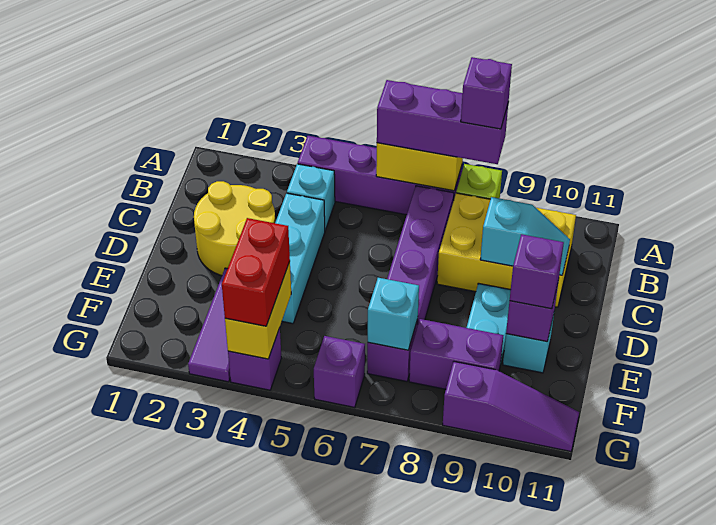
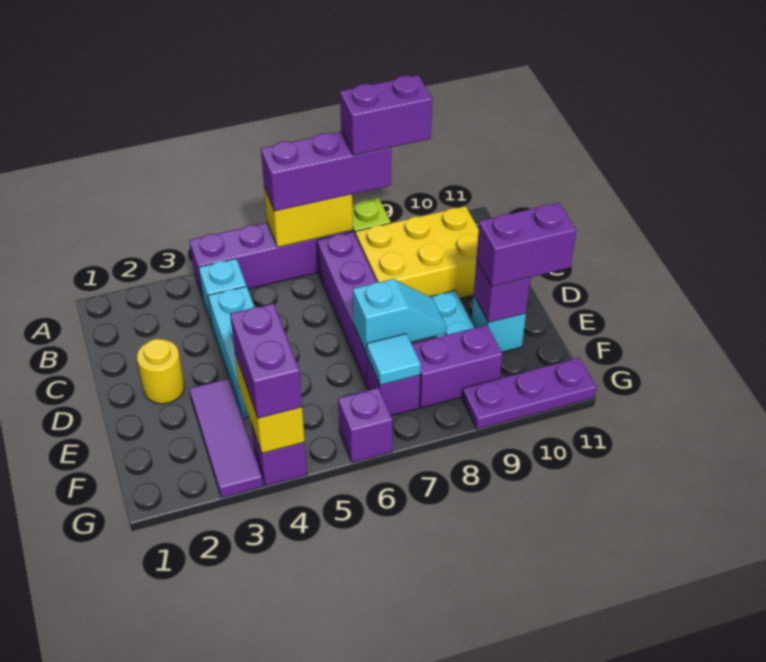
purple brick A8 level 4 -> purple brick A8:A9 level 4
yellow round brick C2:D3 level 1 -> yellow round brick D2 level 1
cyan slope C9:C10 level 2 top 9 -> cyan slope E7:E8 level 2 top 7
purple brick E10 level 3 -> purple brick E10:E11 level 3
red brick F4:G4 level 3 -> purple brick F4:G4 level 3
cyan brick F7 level 2 -> cyan tile F7 level 2
purple slope G9:G11 level 1 top 9 -> purple plate G9:G11 level 1

